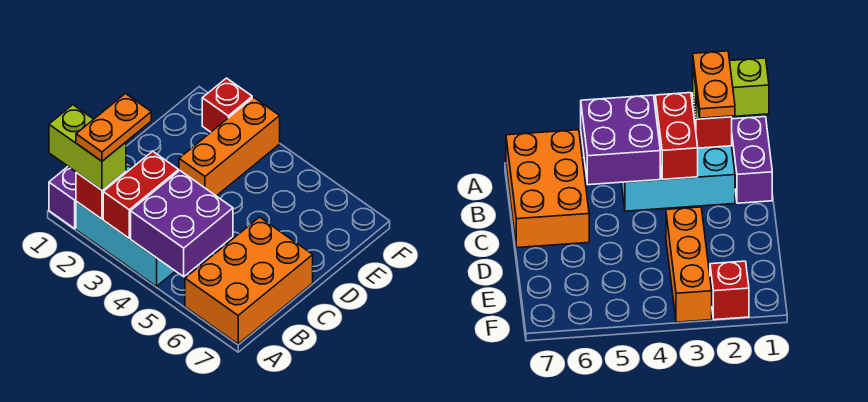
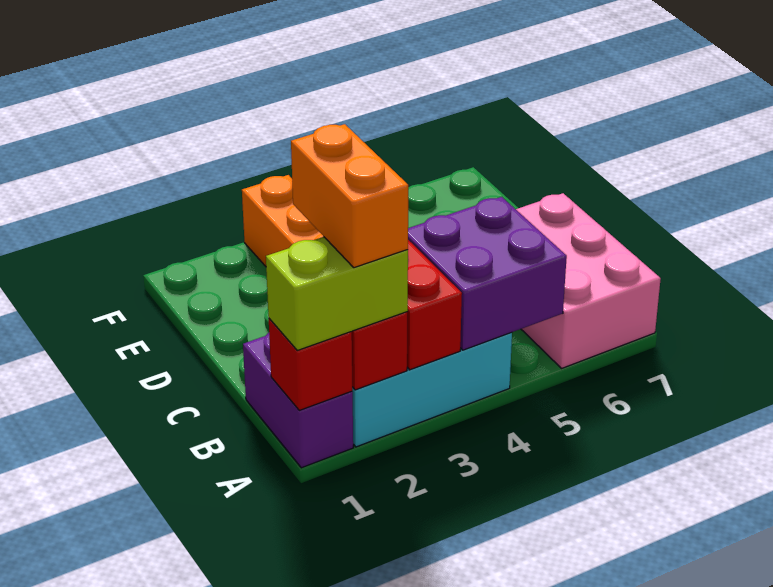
orange plate A2:B2 level 4 -> orange brick A2:B2 level 4
orange brick A6:C7 level 1 -> pink brick A6:C7 level 1
red brick F2 level 1 -> red brick A1 level 2

